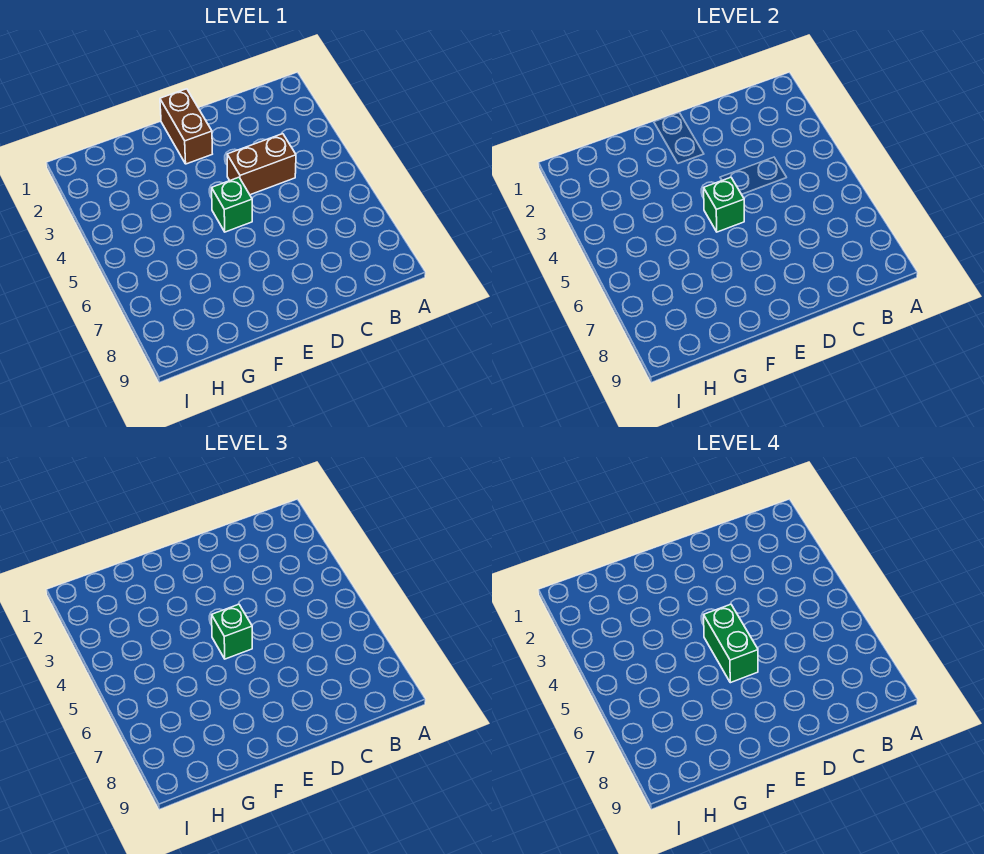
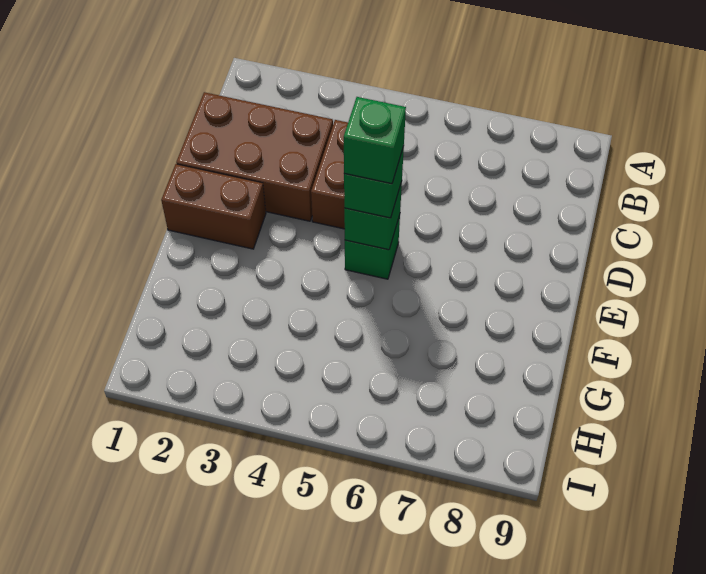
none -> brown brick C1:D3 level 1
green brick E5:E6 level 4 -> green brick E5 level 4

